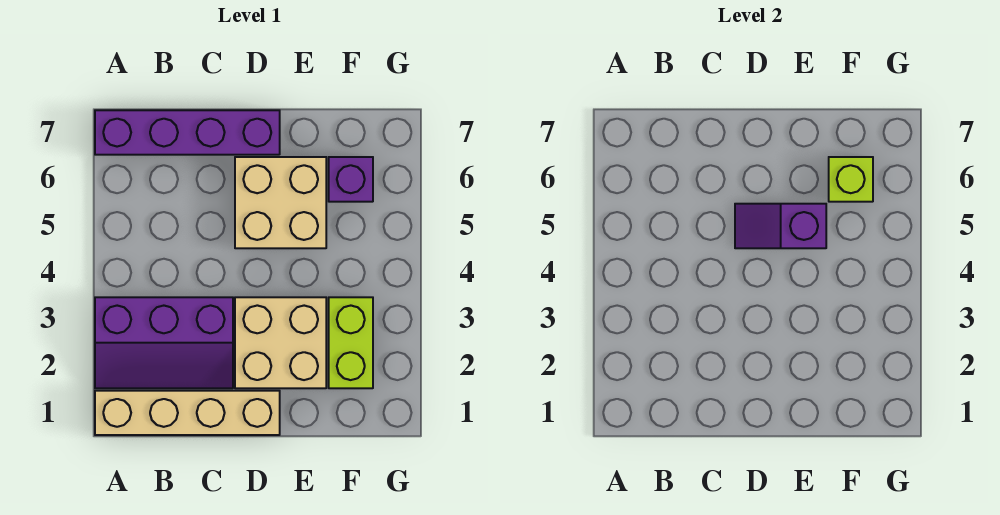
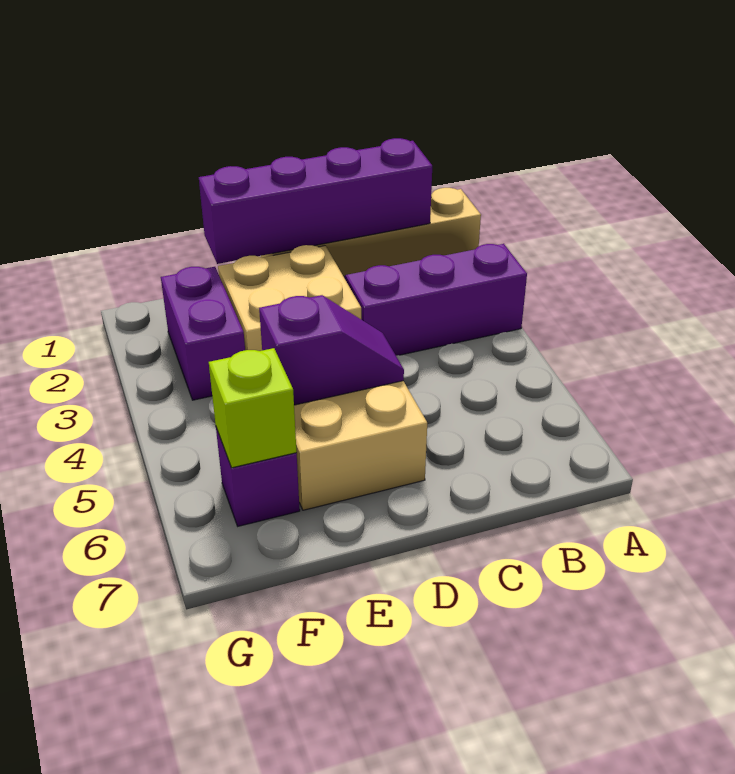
purple brick A7:D7 level 1 -> purple brick B1:E1 level 2
lime brick F2:F3 level 1 -> purple brick F2:F3 level 1

